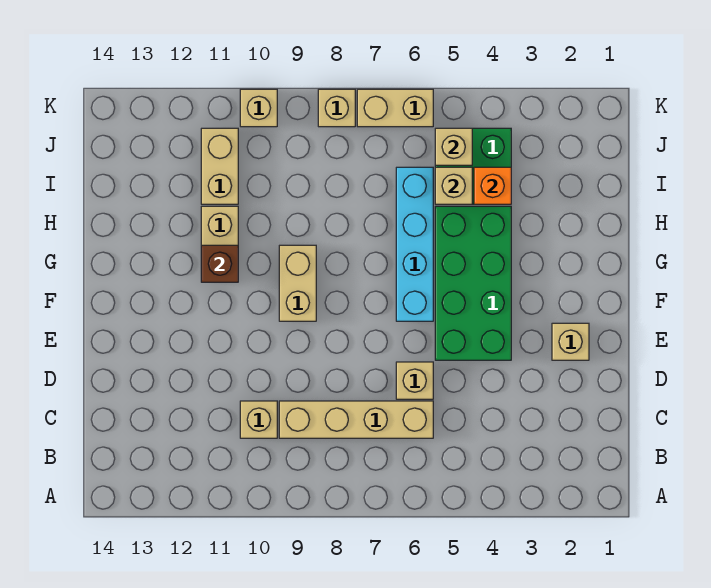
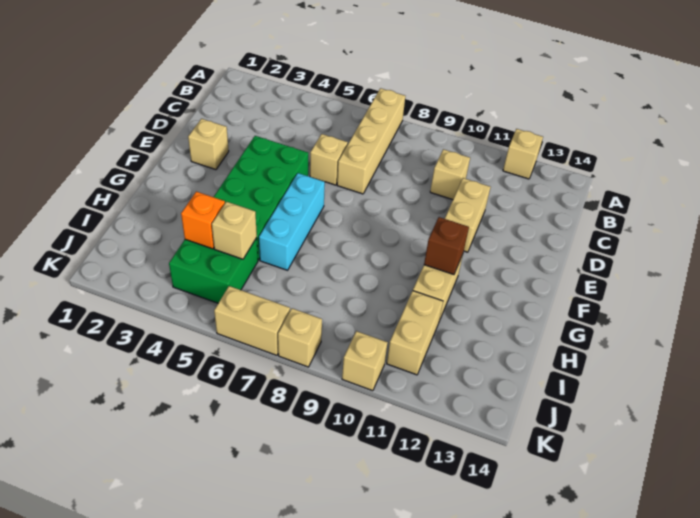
tan brick C6:C9 level 1 -> tan brick A7:D7 level 1
cyan brick F6:I6 level 1 -> cyan brick F6:H6 level 1
tan brick F9:G9 level 1 -> tan brick D11:E11 level 1
tan brick J5 level 2 -> tan brick A12 level 1

